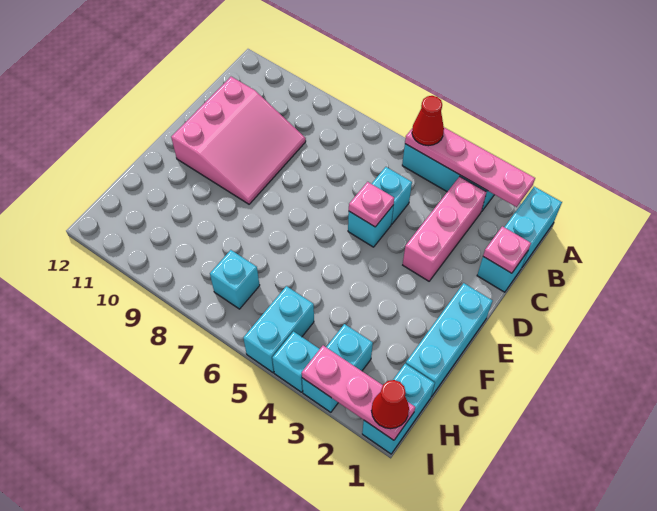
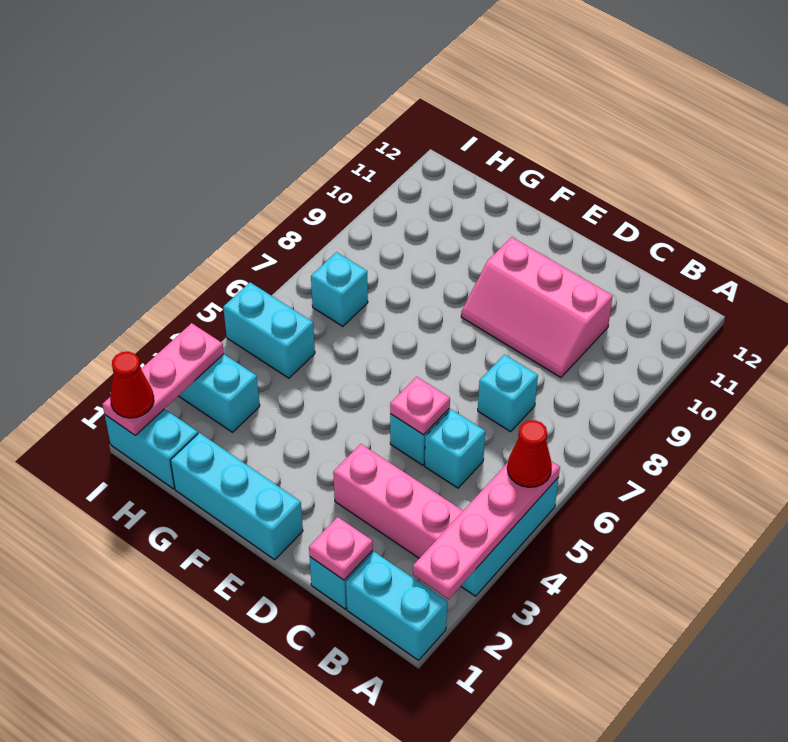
pink slope C9:E11 level 1 top 11 -> pink slope C9:E10 level 1 top 10
cyan brick I4 level 1 -> cyan brick C7 level 1

